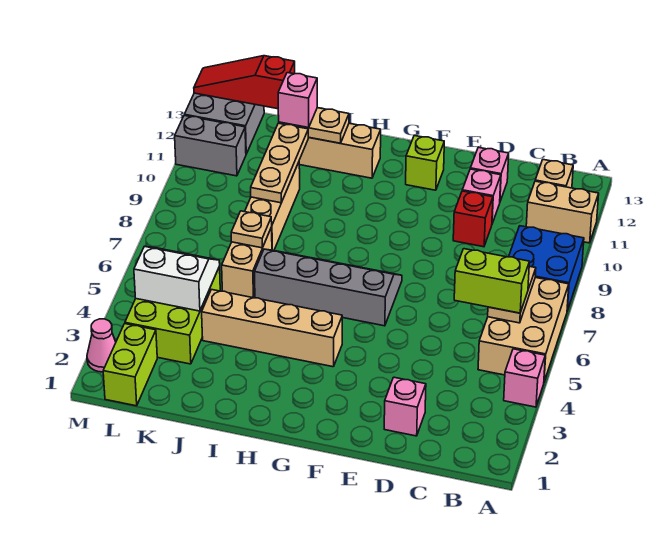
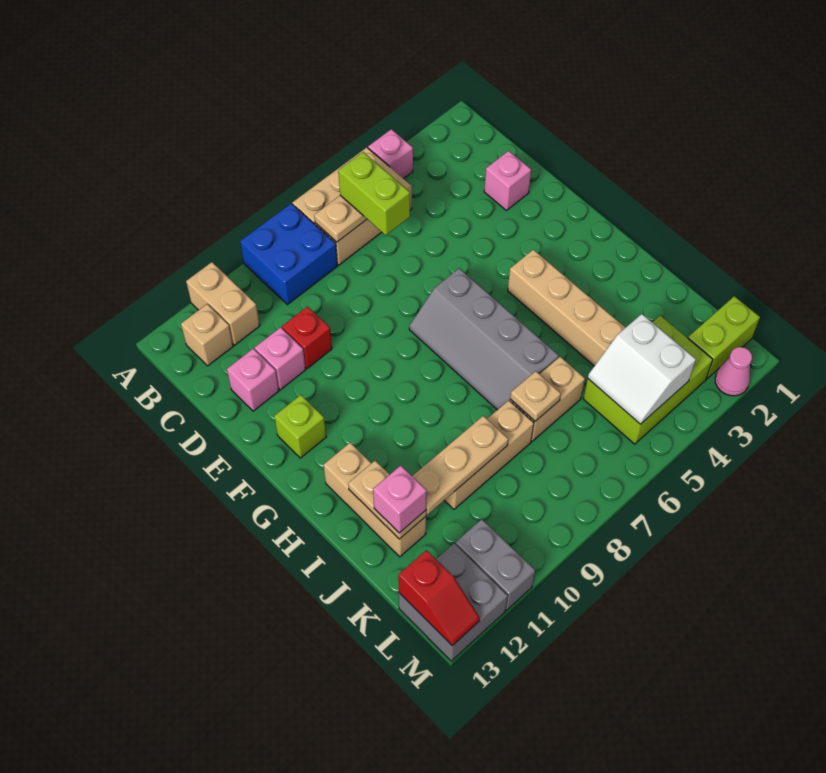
red slope K13:M13 level 2 top K -> red slope L13:M13 level 2 top L

